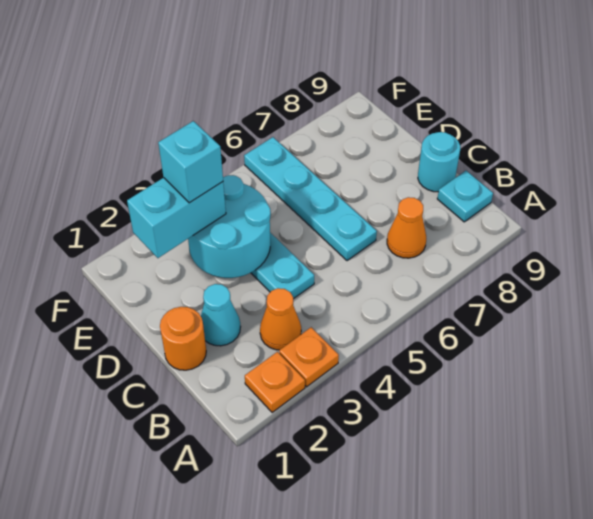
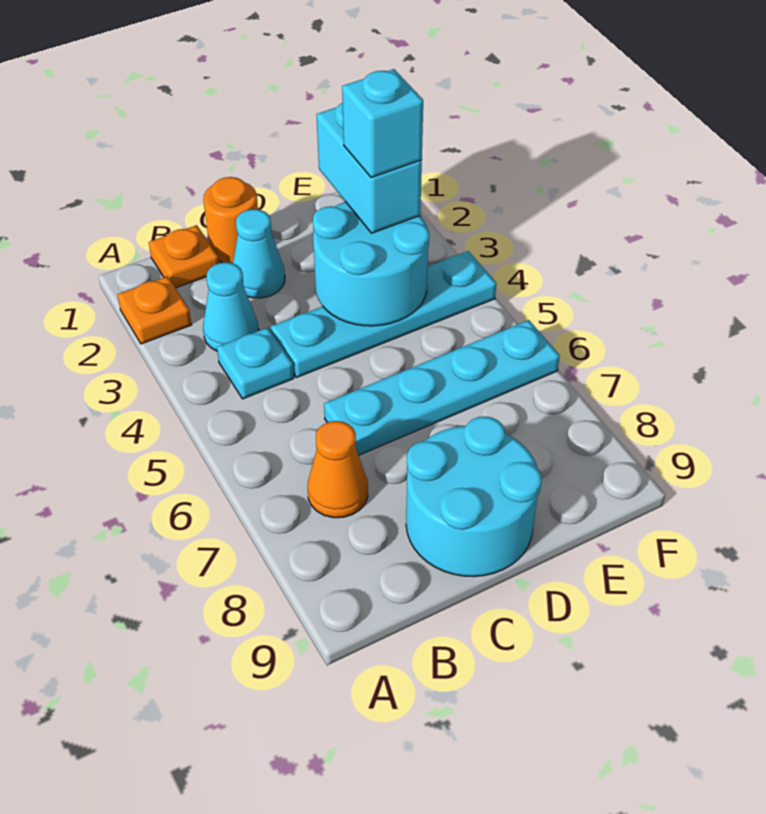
orange plate A3 level 1 -> orange plate B1 level 1
orange cone B3 level 1 -> cyan cone B3 level 1
cyan plate B9 level 1 -> cyan plate B4 level 1
cyan round brick C9 level 1 -> cyan round brick C8:D9 level 1

